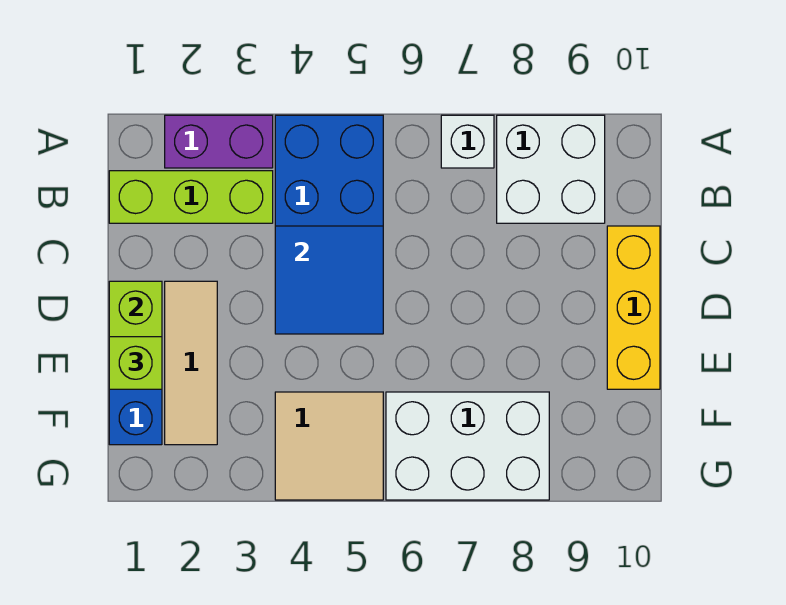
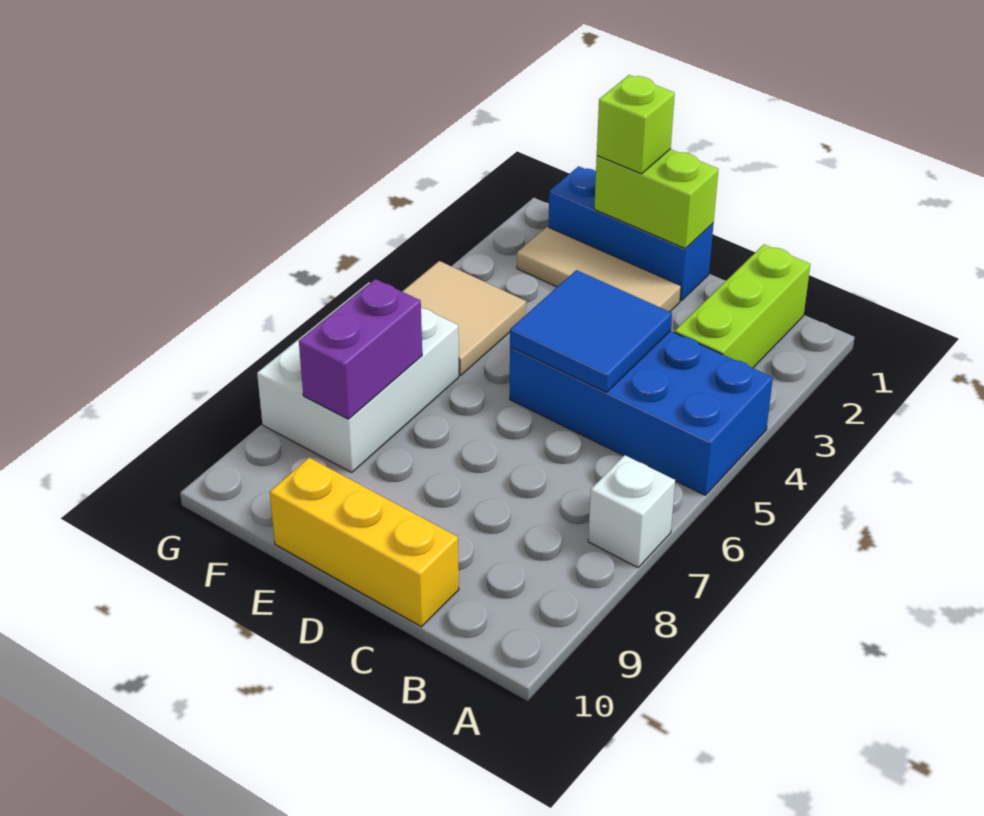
purple brick A2:A3 level 1 -> purple brick F7:F8 level 2
white brick A8:B9 level 1 -> none

